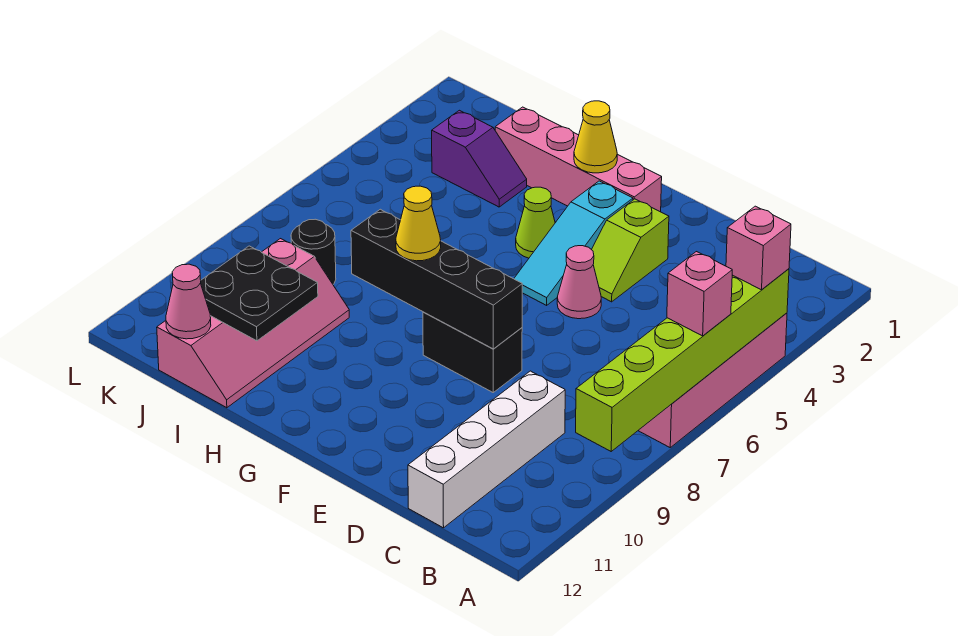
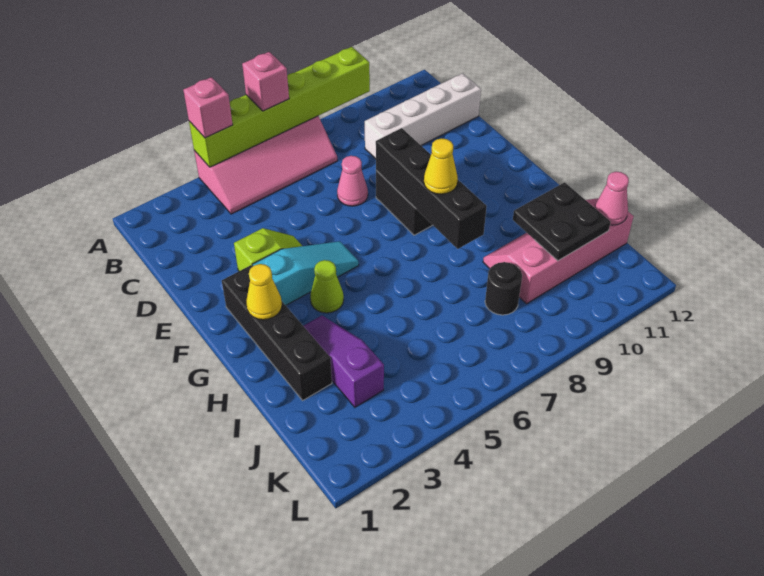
pink cone E5 level 1 -> pink cone D7 level 1
pink brick F2:I2 level 1 -> black brick F2:I2 level 1
purple slope I3:J3 level 1 top J -> purple slope H3:J3 level 1 top J

